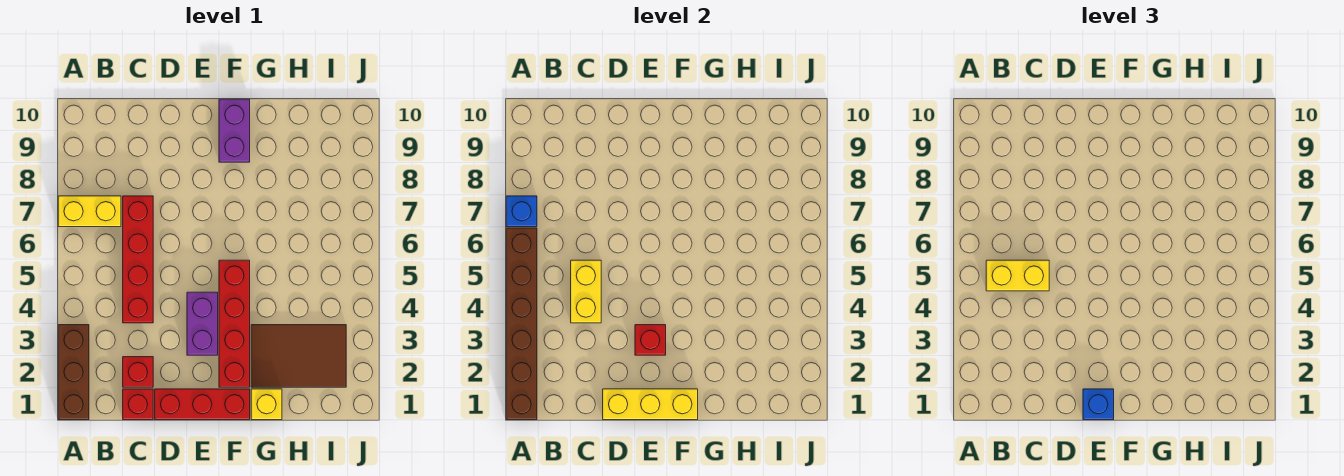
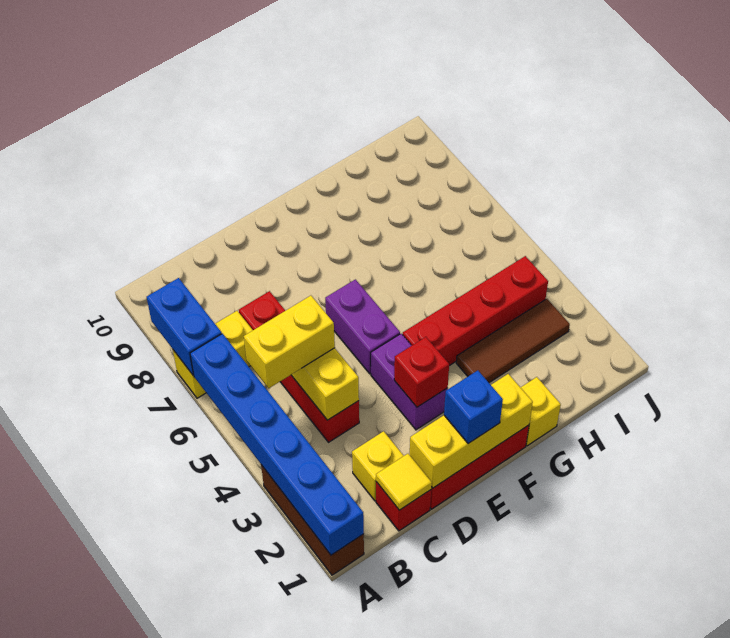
brown brick A1:A6 level 2 -> blue brick A1:A6 level 2
blue brick A7 level 2 -> blue brick A7:A8 level 2
none -> yellow tile C1 level 2
red brick C2 level 1 -> yellow brick C2 level 1
red brick F2:F5 level 1 -> red brick F4:I4 level 1
purple brick F9:F10 level 1 -> purple brick E5:E6 level 1
brown tile G2:I3 level 1 -> brown tile G3:I3 level 1

